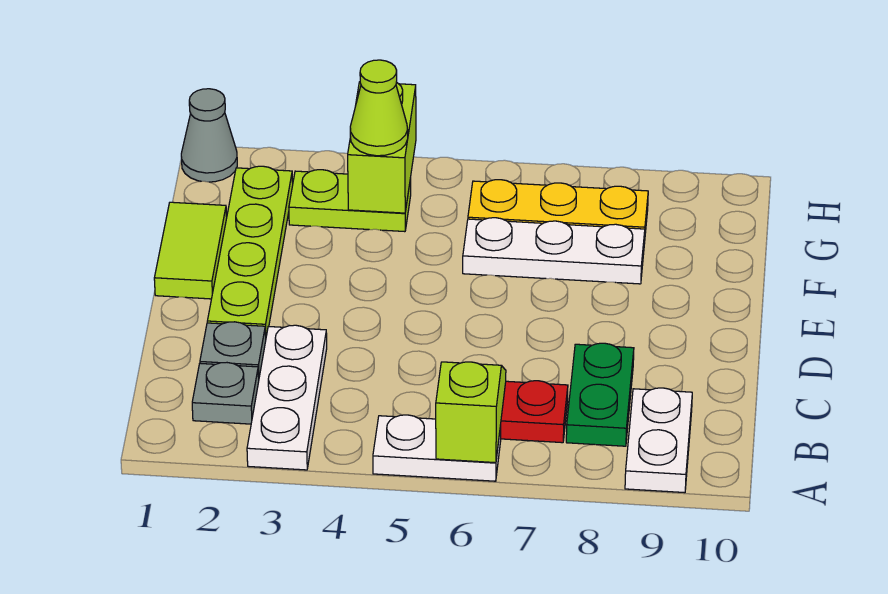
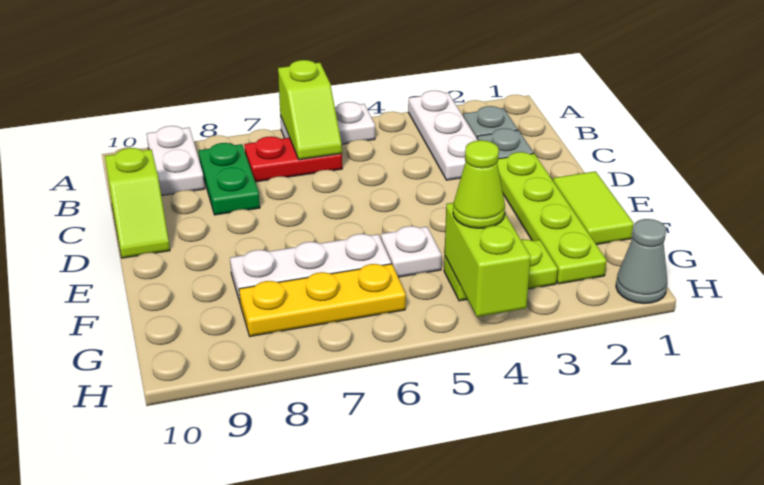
none -> lime slope C10:D10 level 1 top C
none -> white plate F5 level 1

